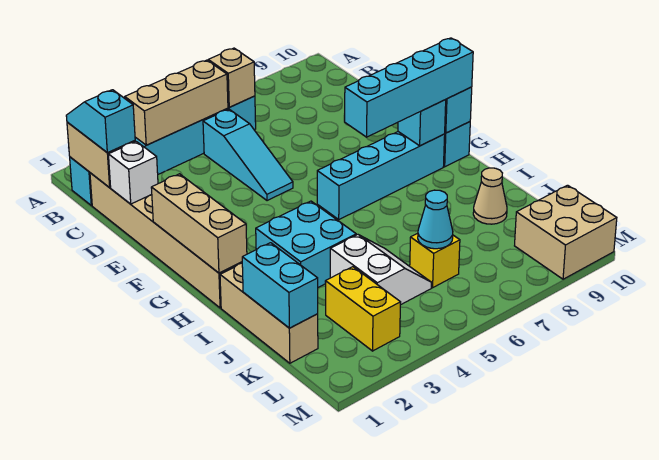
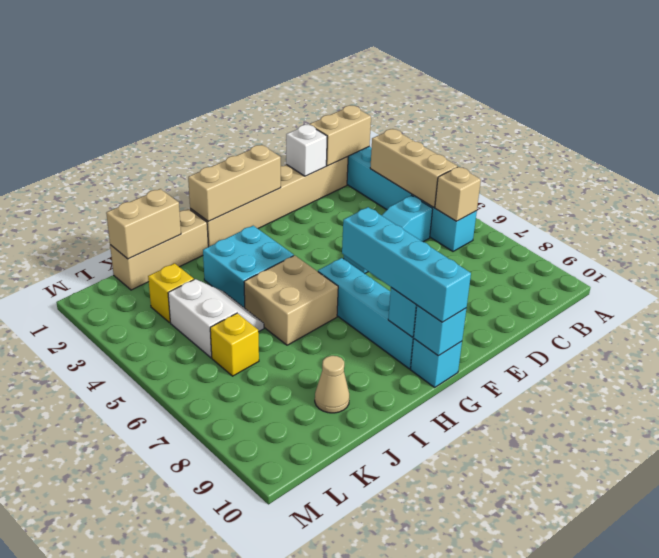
cyan slope B1:C1 level 3 top C -> none
cyan brick J1:K1 level 2 -> tan brick J1:K1 level 2
white slope J4:K5 level 1 top 4 -> white slope J4:K5 level 1 top K
yellow brick K3:L3 level 1 -> yellow brick K3 level 1
cyan cone K6 level 2 -> none
tan brick L9:M10 level 1 -> tan brick H5:I6 level 1

